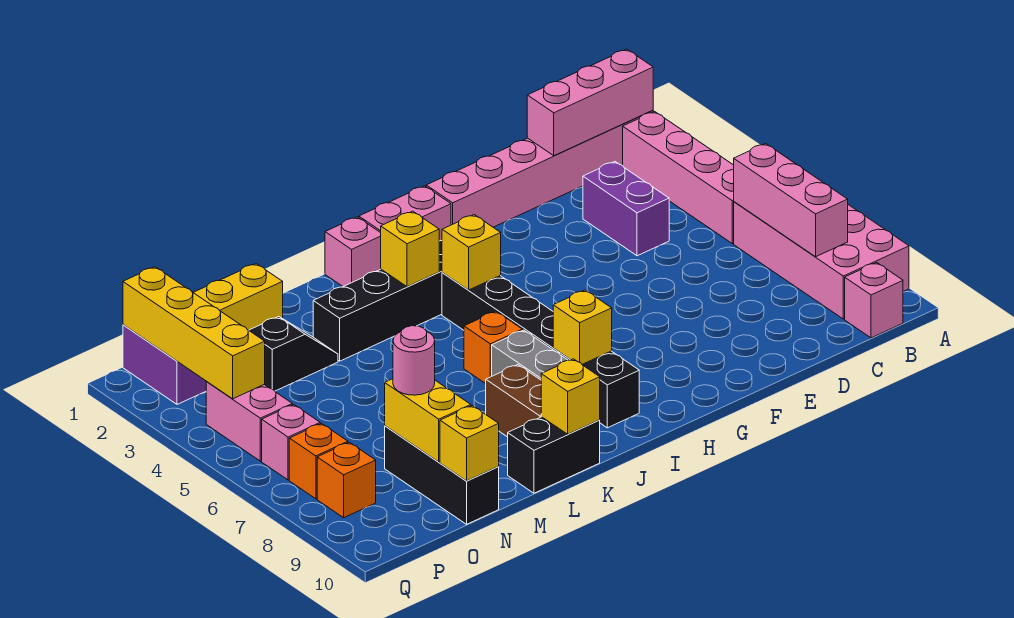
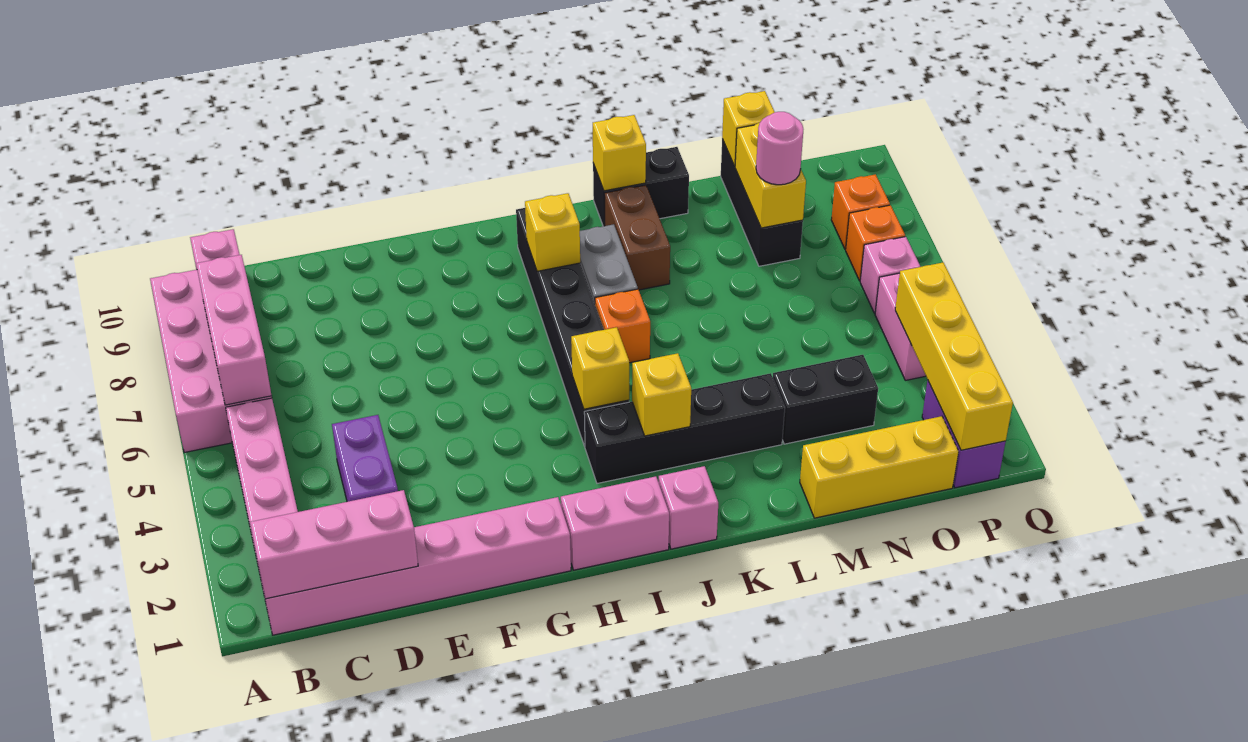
black slope M3:N3 level 1 top N -> black brick M3:N3 level 1

